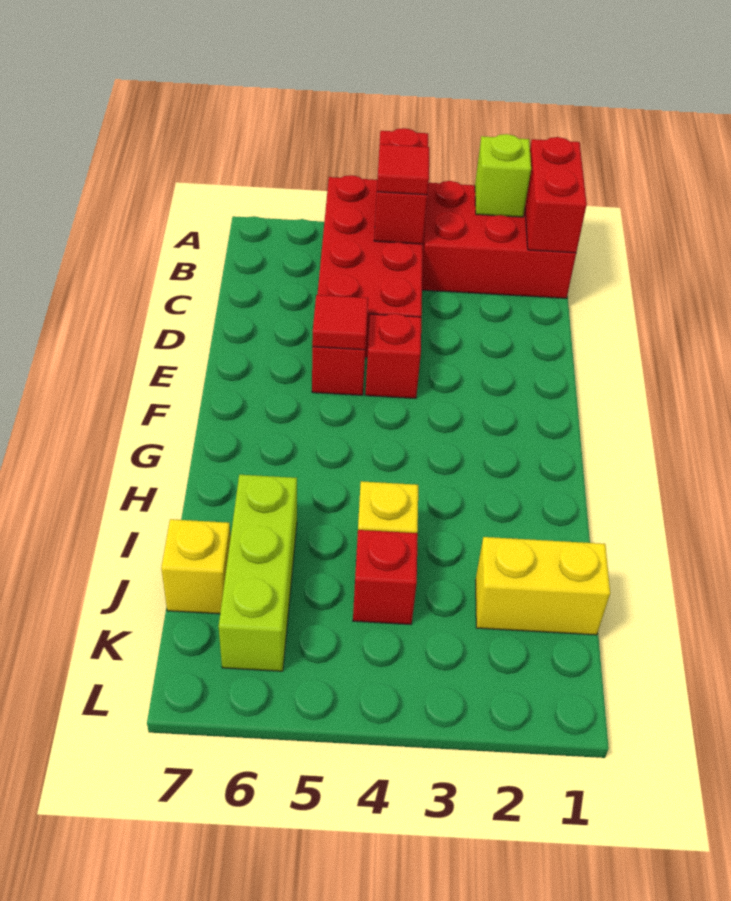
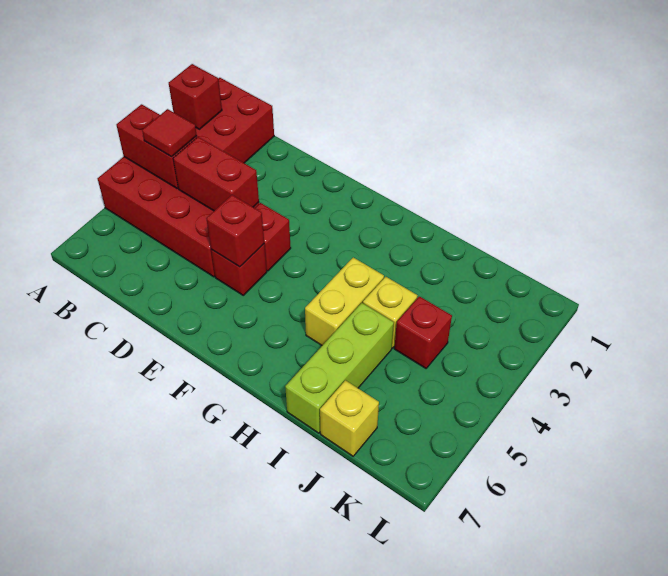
red brick A1:B1 level 2 -> red brick C4:D4 level 2
lime brick A2 level 2 -> red brick A2 level 2
red tile E5 level 2 -> red brick E5 level 2
lime brick I6:K6 level 1 -> lime brick I5:I7 level 1
yellow brick J1:J2 level 1 -> yellow brick H4:H5 level 1

